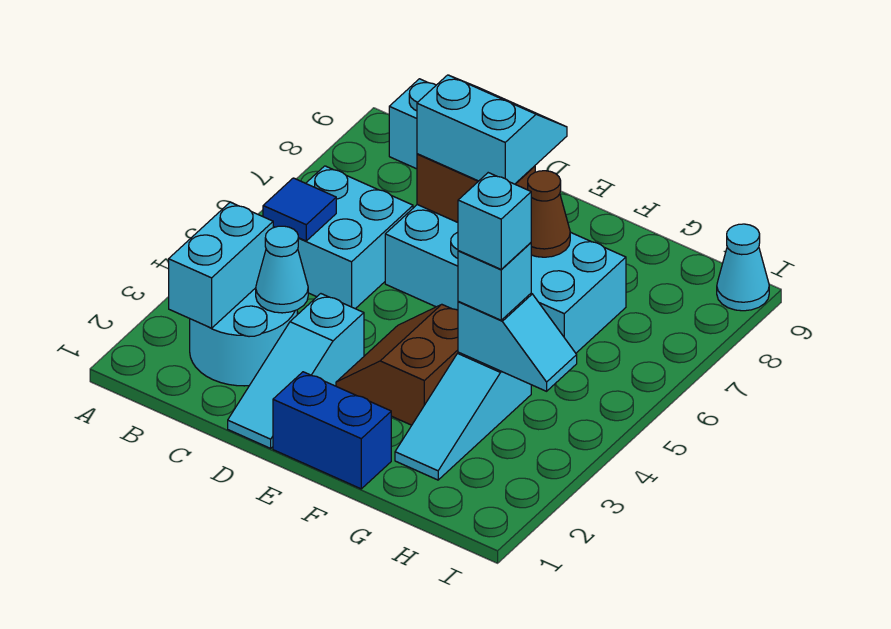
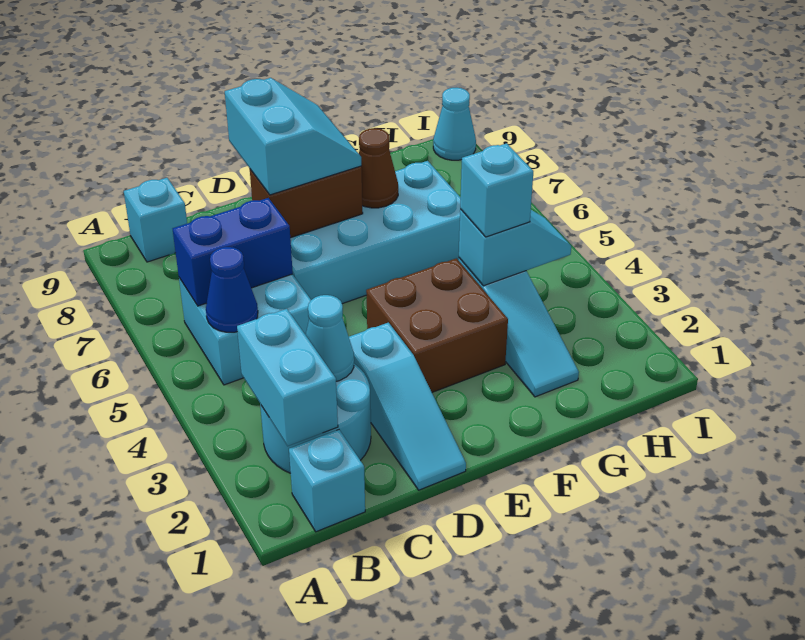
blue tile B5 level 2 -> blue cone B5 level 2
cyan slope D7:E8 level 3 top 7 -> cyan slope D7:E8 level 3 top D
blue brick E1:F1 level 1 -> blue brick B6:C6 level 2
brown slope E3:F4 level 1 top F -> brown brick E3:F4 level 1
cyan brick G4 level 4 -> cyan brick B1 level 1

